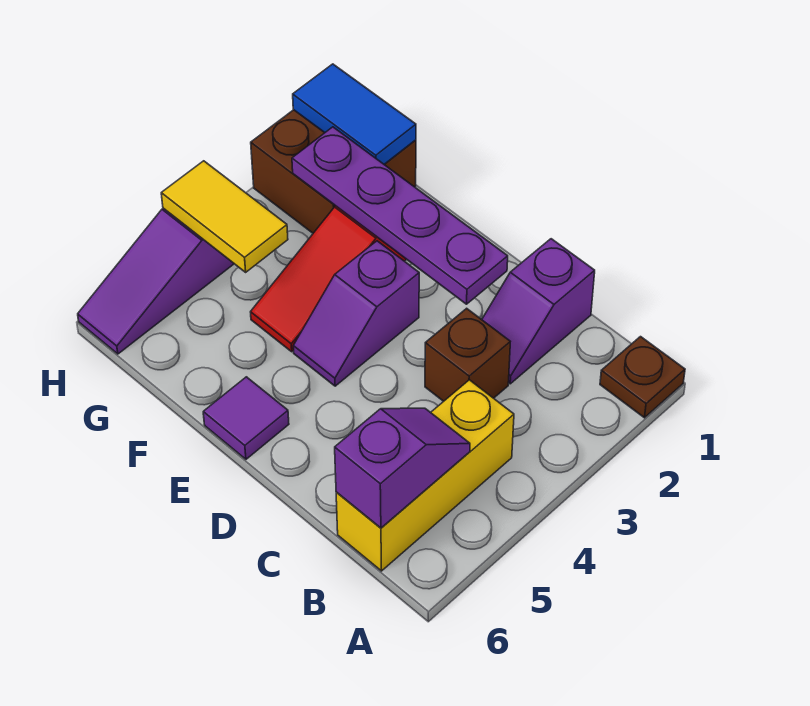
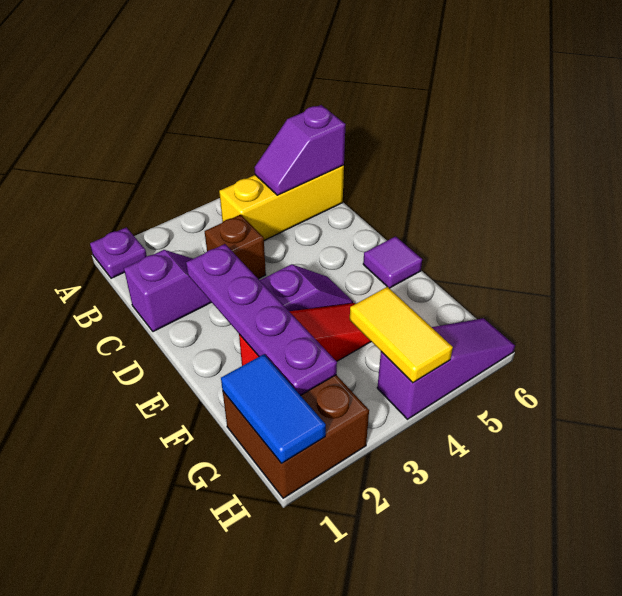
brown plate A1 level 1 -> purple plate A1 level 1

